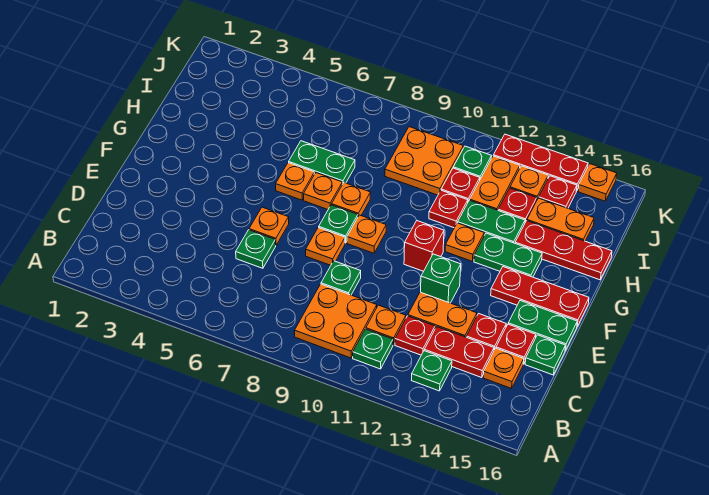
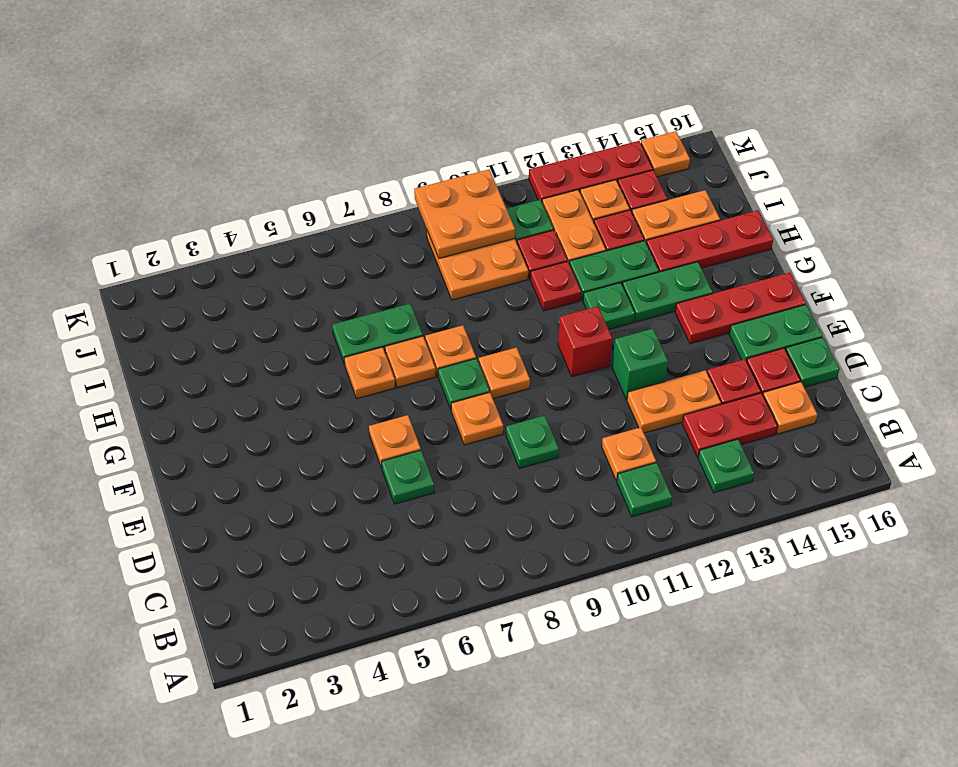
orange plate B9:C10 level 1 -> orange plate J9:K10 level 2
red plate C12 level 1 -> none
orange plate G12 level 1 -> green plate G12 level 1

